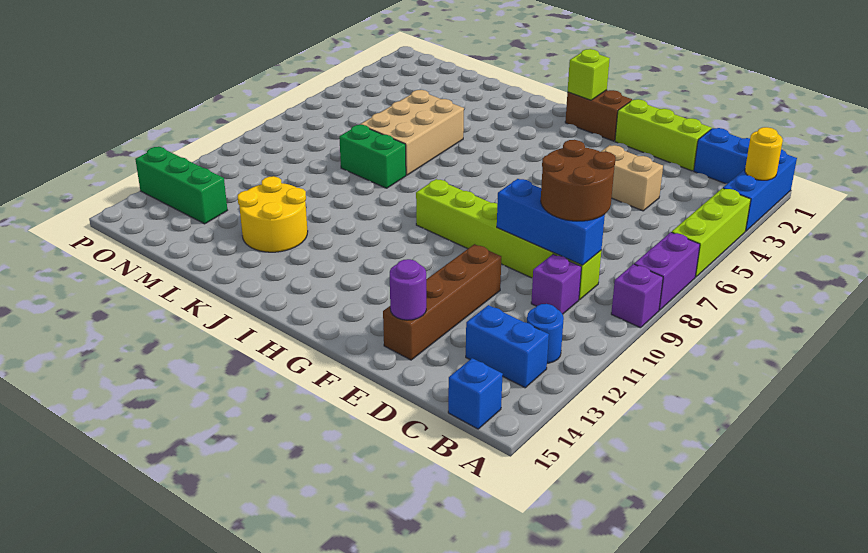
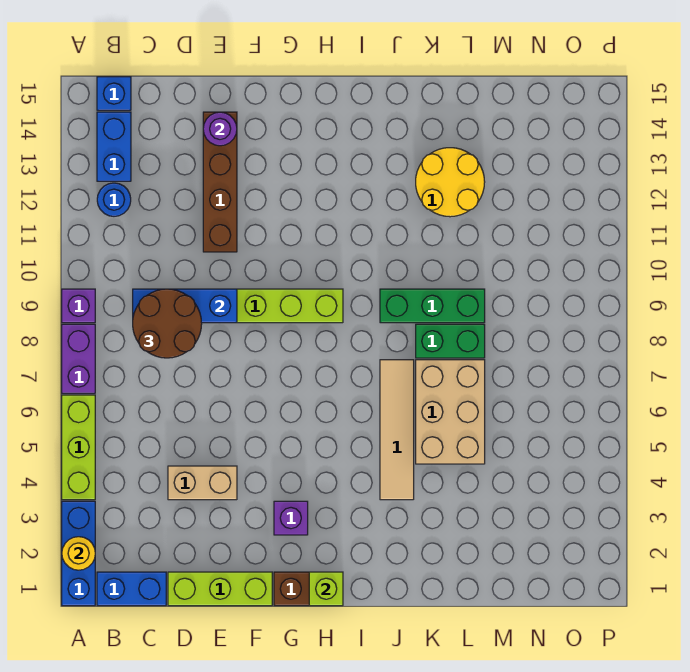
blue brick B13:C13 level 1 -> blue brick B13:B14 level 1
purple brick C10 level 1 -> purple brick G3 level 1
none -> tan tile J4:J7 level 1
green brick N13:P13 level 1 -> green brick J9:L9 level 1

